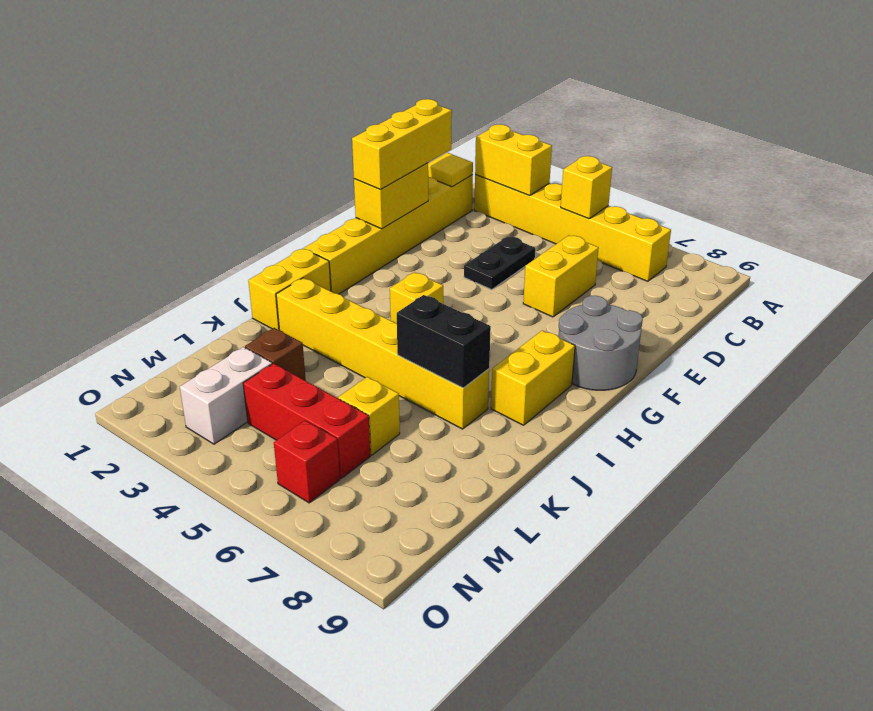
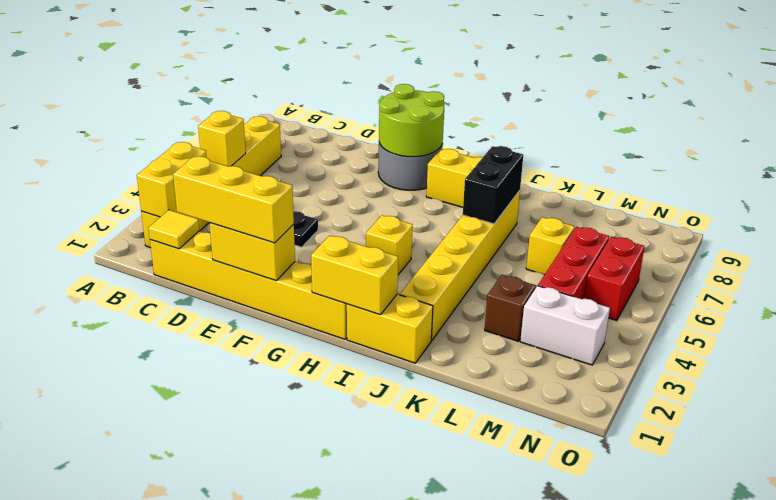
yellow brick D6:E6 level 1 -> yellow brick H1:I1 level 2
none -> lime round brick F8:G9 level 2
red brick N6 level 1 -> red brick N5:N6 level 1

